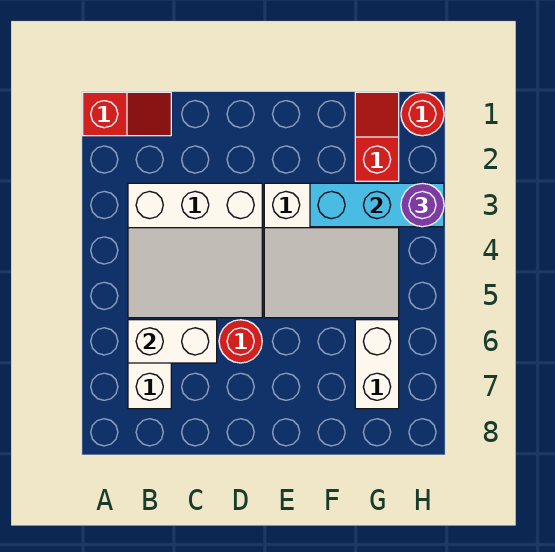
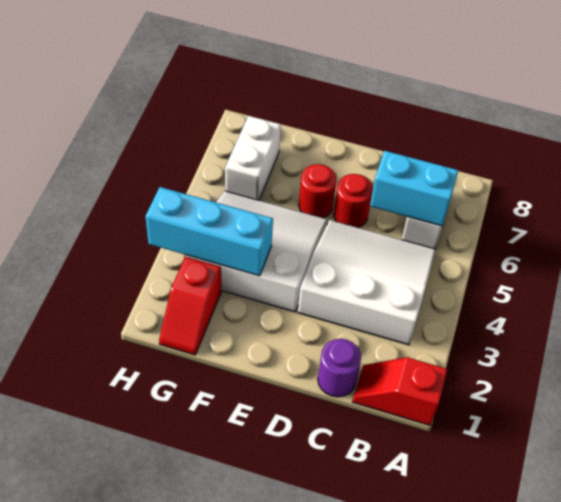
white brick B6:C6 level 2 -> cyan brick B6:C6 level 2
red round brick H1 level 1 -> red round brick E6 level 1
purple round brick H3 level 3 -> purple round brick C1 level 1

